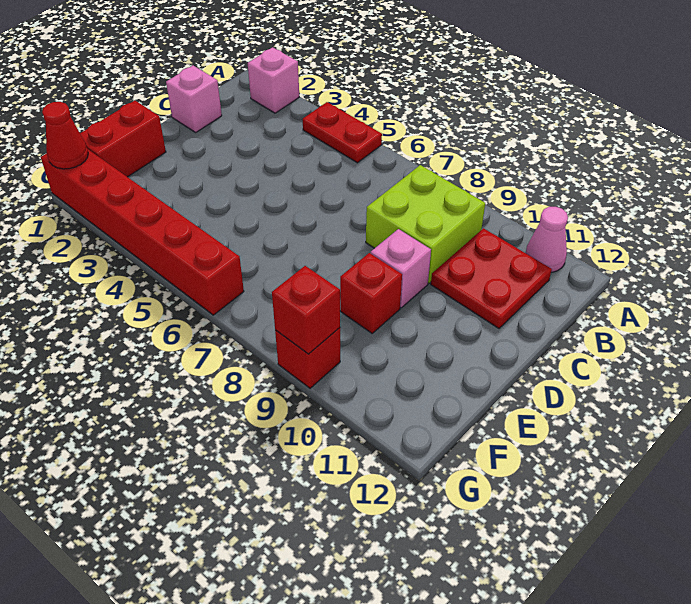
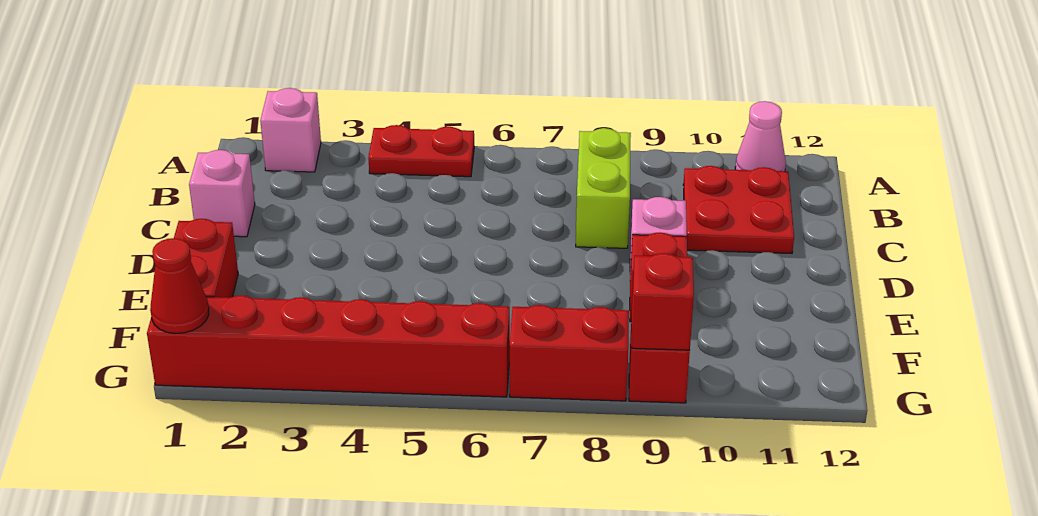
lime brick B8:C9 level 1 -> lime brick B8:C8 level 1
none -> red brick G7:G8 level 1

